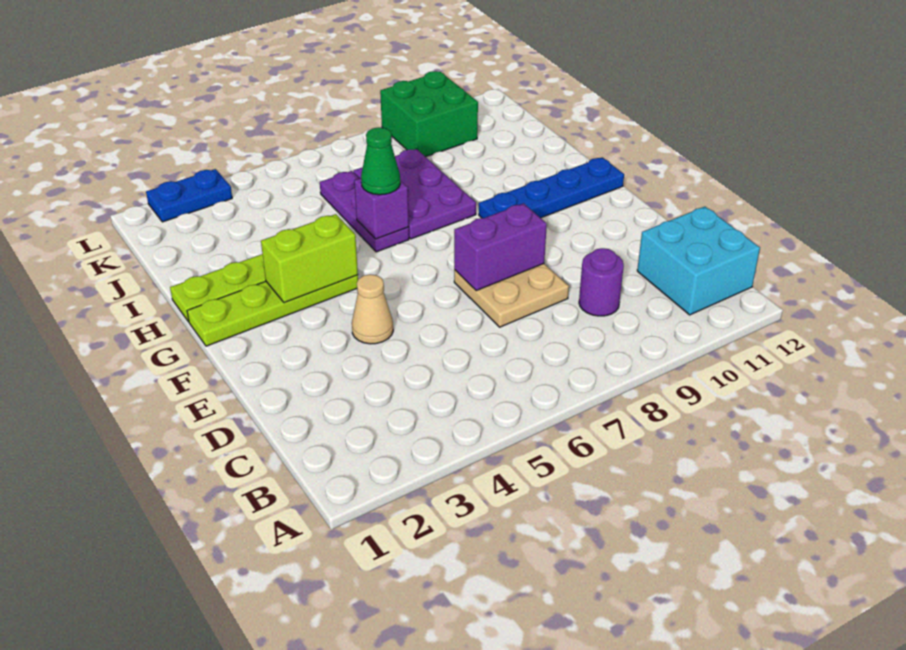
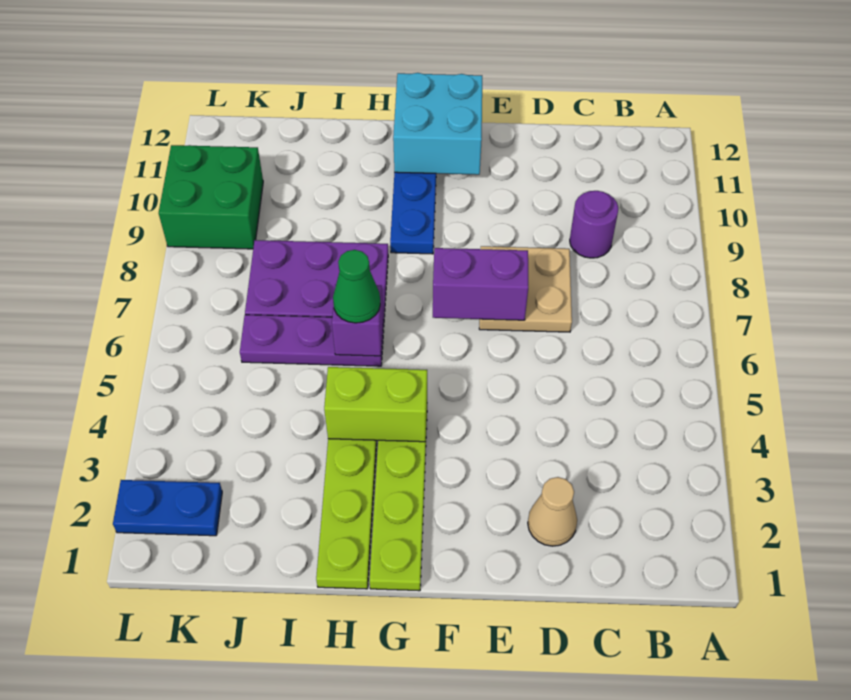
cyan brick B11:C12 level 1 -> cyan brick F11:G12 level 2
tan cone E4 level 1 -> tan cone D2 level 1
purple brick E7:E8 level 2 -> purple brick E7:F7 level 2
lime brick G3:G4 level 2 -> lime brick G4:H4 level 2
blue plate L2:L3 level 1 -> blue plate K2:L2 level 1

